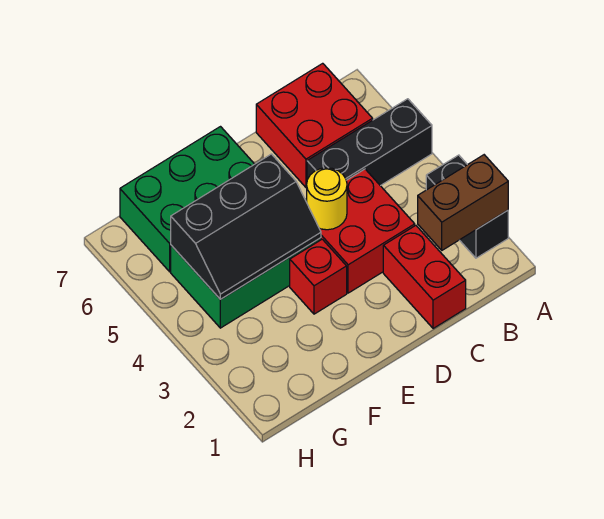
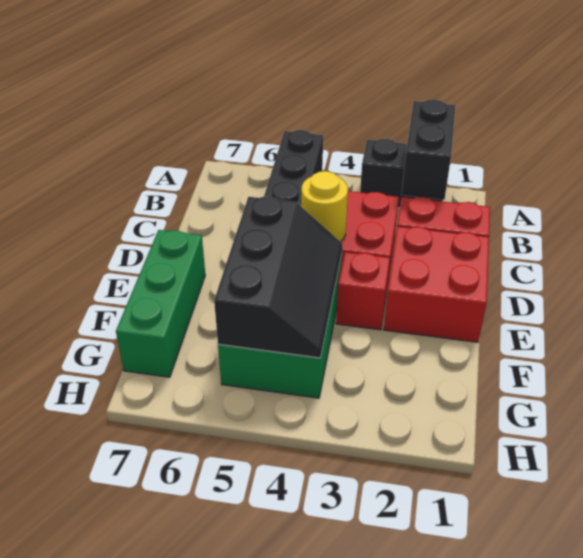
brown brick A2:B2 level 2 -> black brick A2:B2 level 2
red brick B6:C7 level 1 -> red brick D1:E2 level 1
green brick E6:G7 level 1 -> green brick E7:G7 level 1

